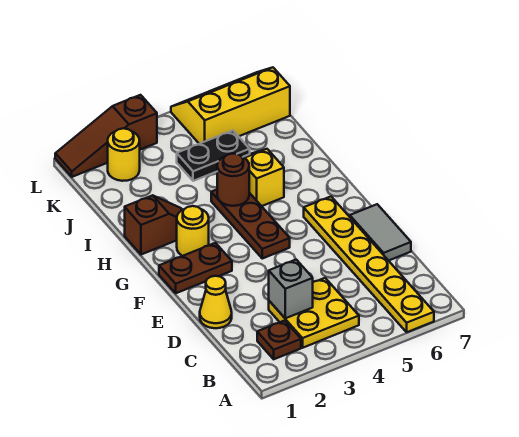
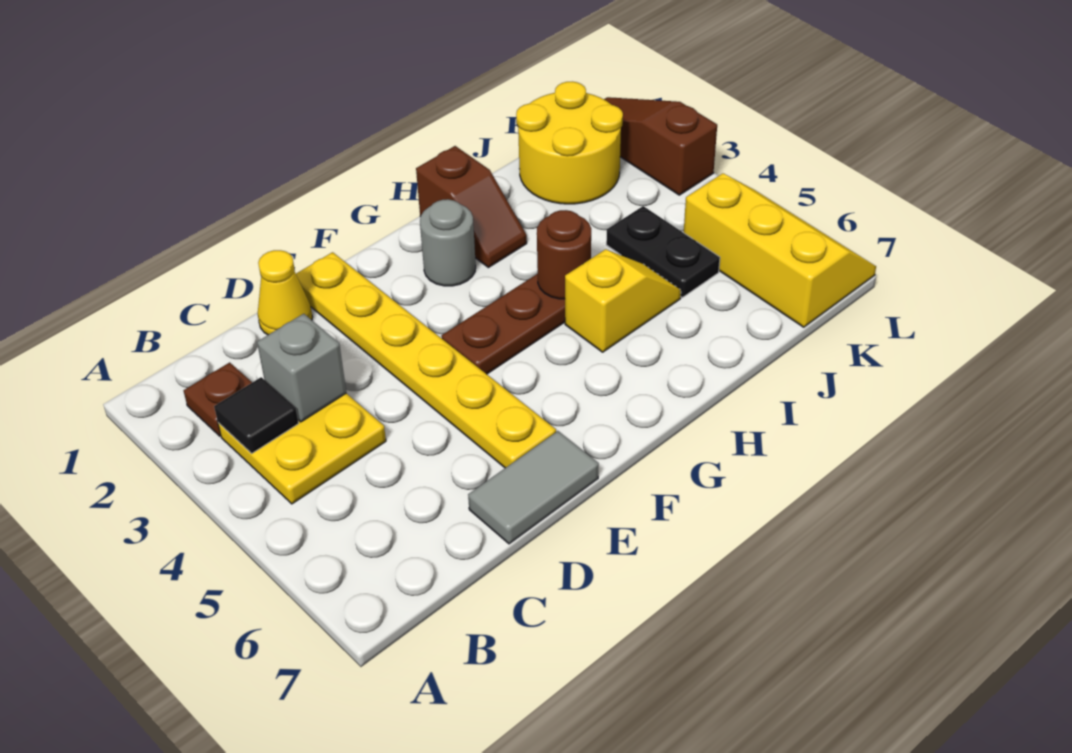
yellow plate A6:F6 level 1 -> yellow plate E1:E6 level 1
none -> black tile B3 level 2
brown plate F1:F2 level 1 -> none
yellow round brick G2 level 1 -> grey round brick G2 level 1
yellow round brick K2 level 1 -> yellow round brick J1:K2 level 1

